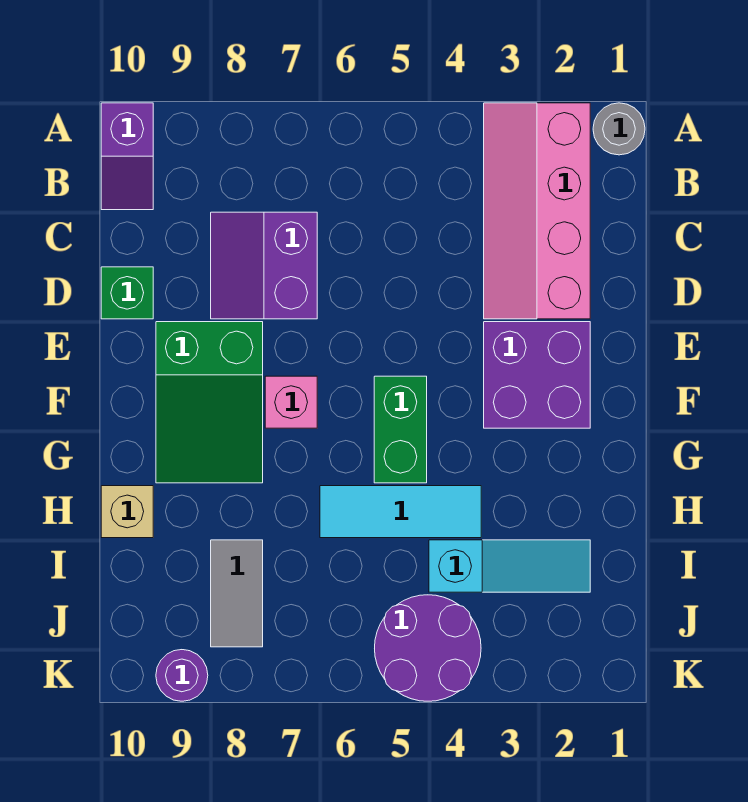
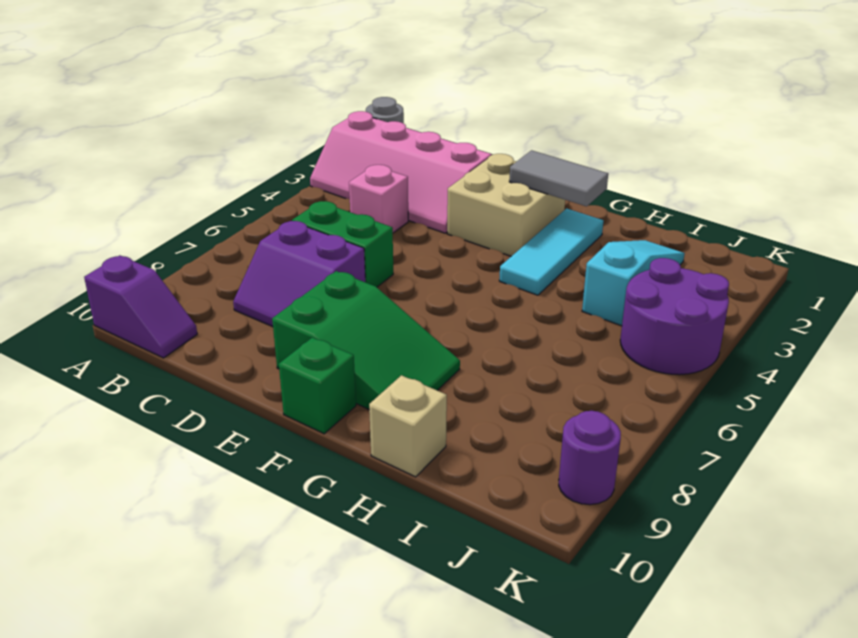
green brick D10 level 1 -> green brick F10 level 1
purple brick E2:F3 level 1 -> tan brick E2:F3 level 1
green brick F5:G5 level 1 -> green brick C6:D6 level 1
pink brick F7 level 1 -> pink brick C4 level 1
cyan tile H4:H6 level 1 -> cyan tile G2:G4 level 1
grey tile I8:J8 level 1 -> grey tile F2:G2 level 2

